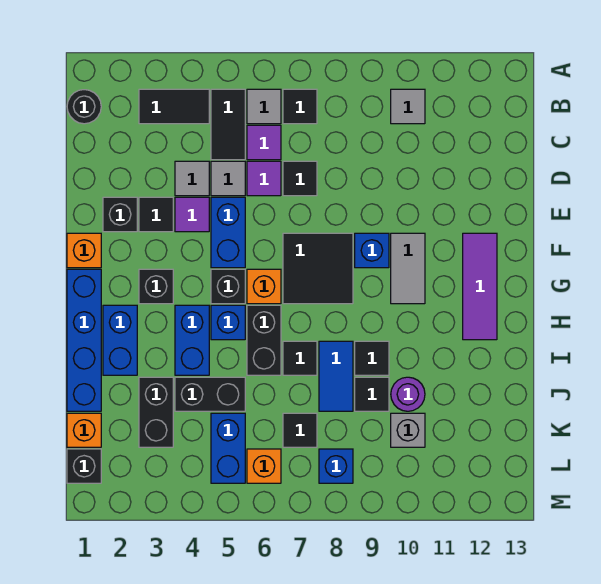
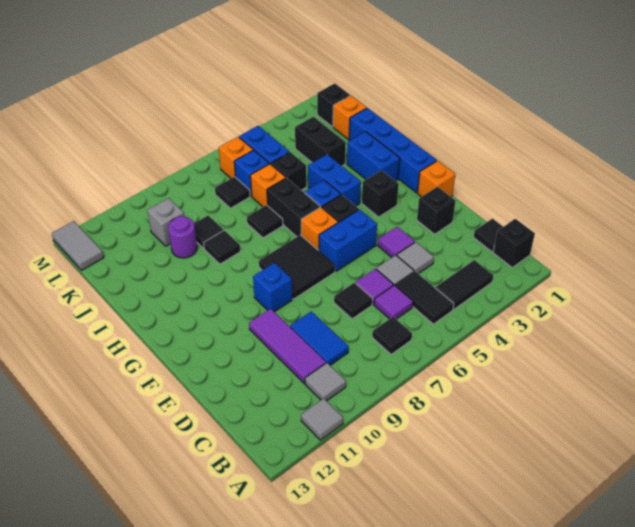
black round brick B1 level 1 -> black brick B1 level 1
grey tile B6 level 1 -> grey tile A11 level 1
black tile E3 level 1 -> black tile C1 level 1
blue brick E5:F5 level 1 -> blue brick F5:F6 level 1
grey tile F10:G10 level 1 -> grey tile L13:M13 level 1
purple tile F12:H12 level 1 -> purple tile C10:E10 level 1
blue tile I8:J8 level 1 -> blue tile C9:D9 level 1
black brick J4:J5 level 1 -> black brick J5 level 1
none -> orange brick J6 level 1
blue brick L8 level 1 -> blue brick K6 level 1

